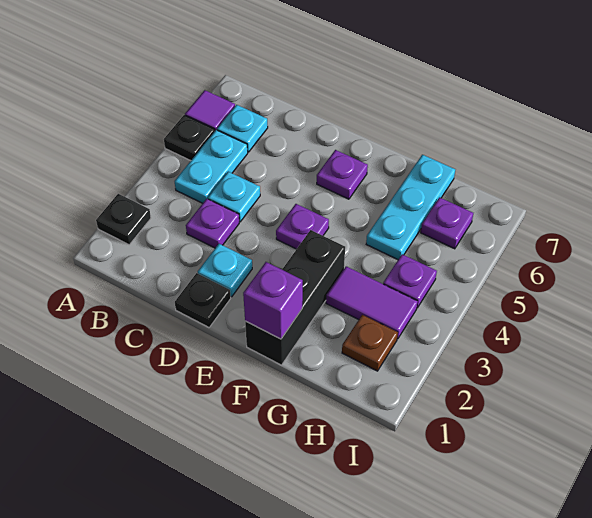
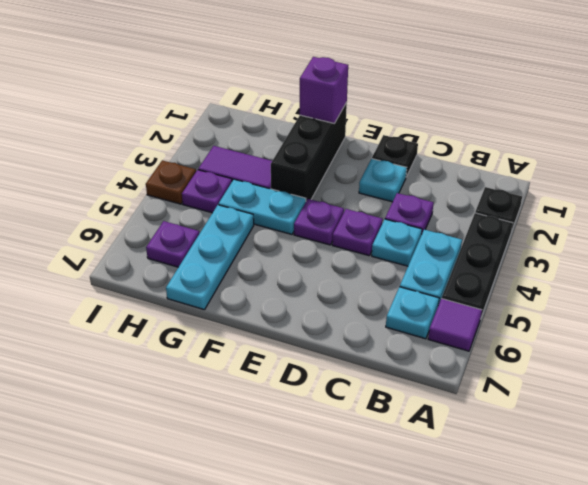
black plate A5 level 1 -> black plate A3:A5 level 1
purple plate E6 level 1 -> purple plate D4 level 1
none -> cyan plate F4:G4 level 1
brown plate H2 level 1 -> brown plate I4 level 1

